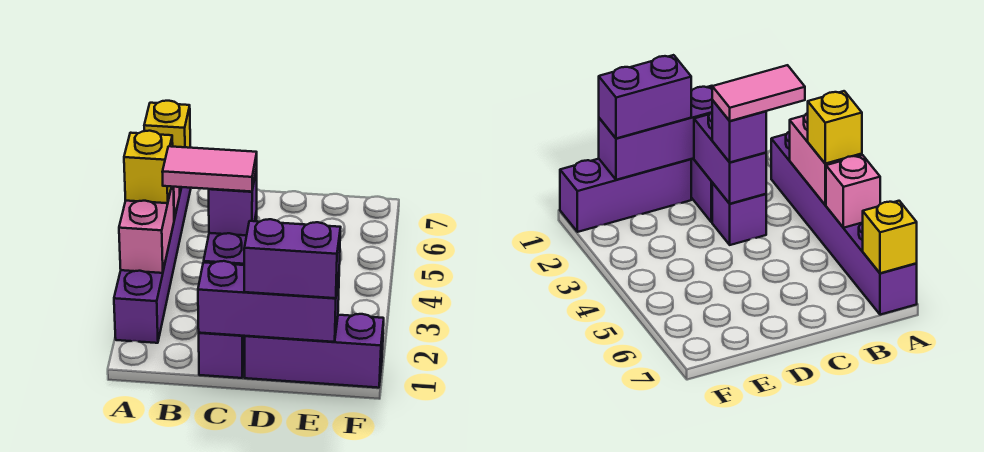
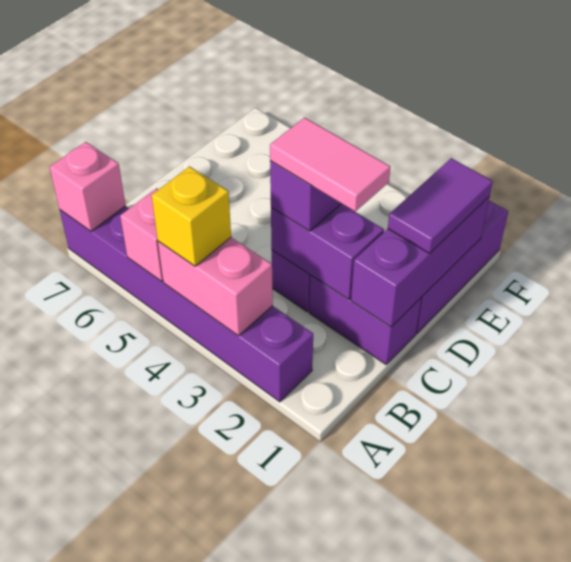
yellow brick A7 level 2 -> pink brick A7 level 2
pink tile B3:C3 level 4 -> pink tile C2:C3 level 4
purple brick D1:E1 level 3 -> purple tile D1:E1 level 3

